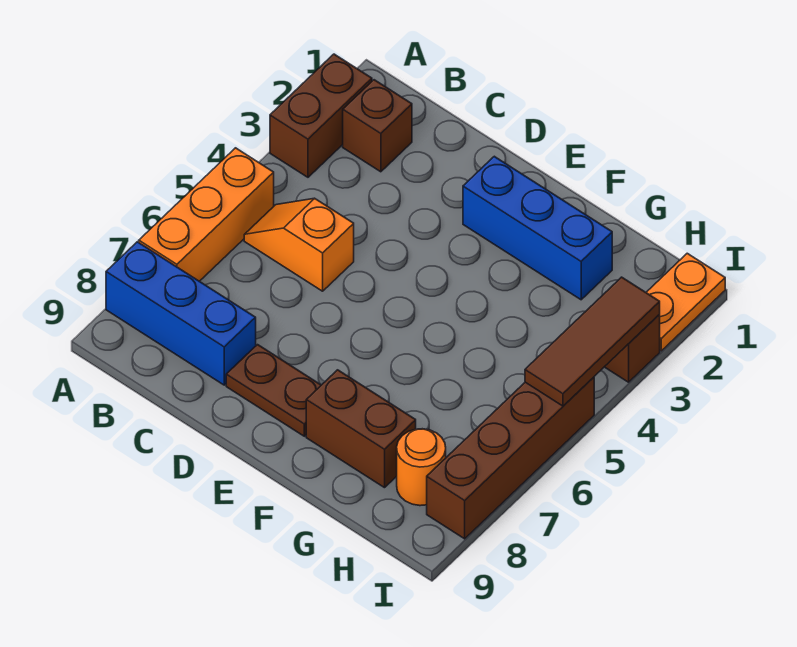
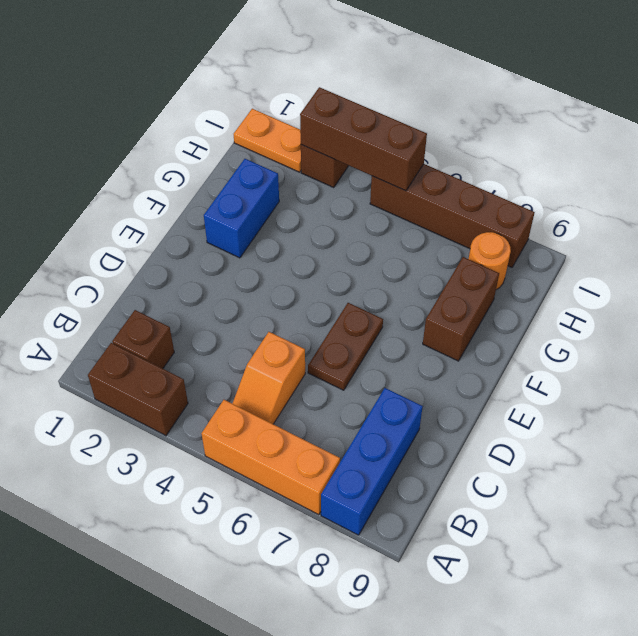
brown plate D8:E8 level 1 -> brown plate D6:E6 level 1
blue brick E2:G2 level 1 -> blue brick F2:G2 level 1
brown tile I3:I5 level 2 -> brown brick I3:I5 level 2

